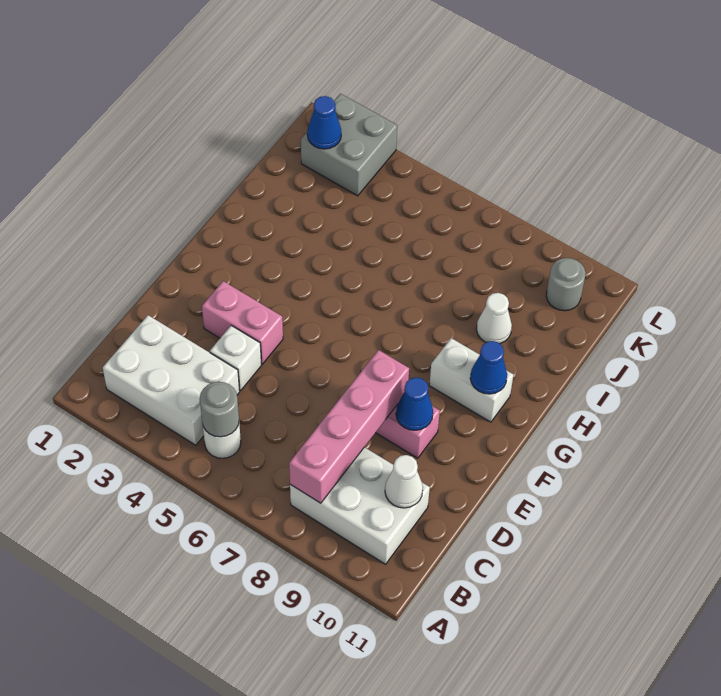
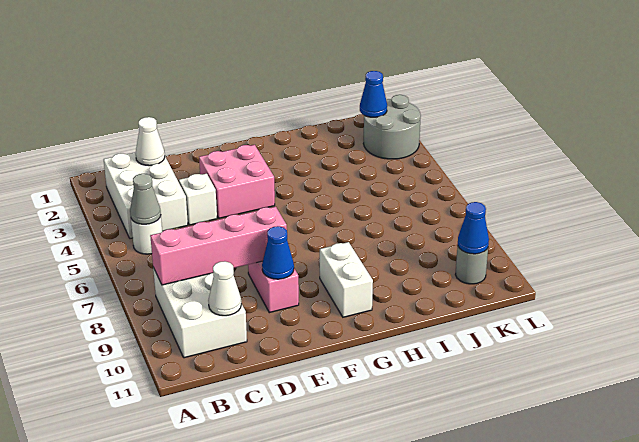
grey round brick B5 level 2 -> grey cone B5 level 2
pink brick E3:E4 level 1 -> pink brick E3:F4 level 1
blue cone G10 level 2 -> blue cone K10 level 2
white cone I9 level 1 -> white cone C2 level 2
grey brick K2:L3 level 1 -> grey round brick K2:L3 level 1

